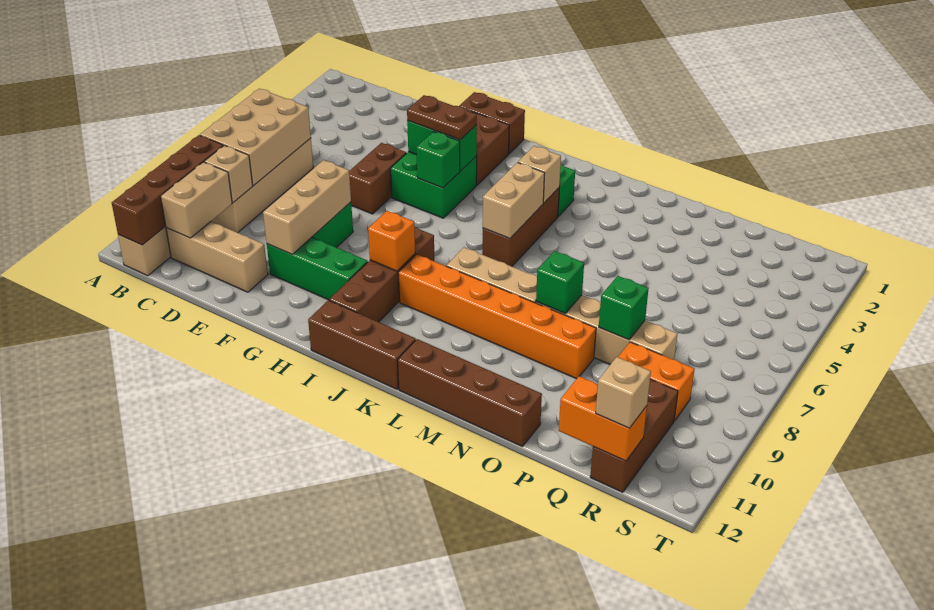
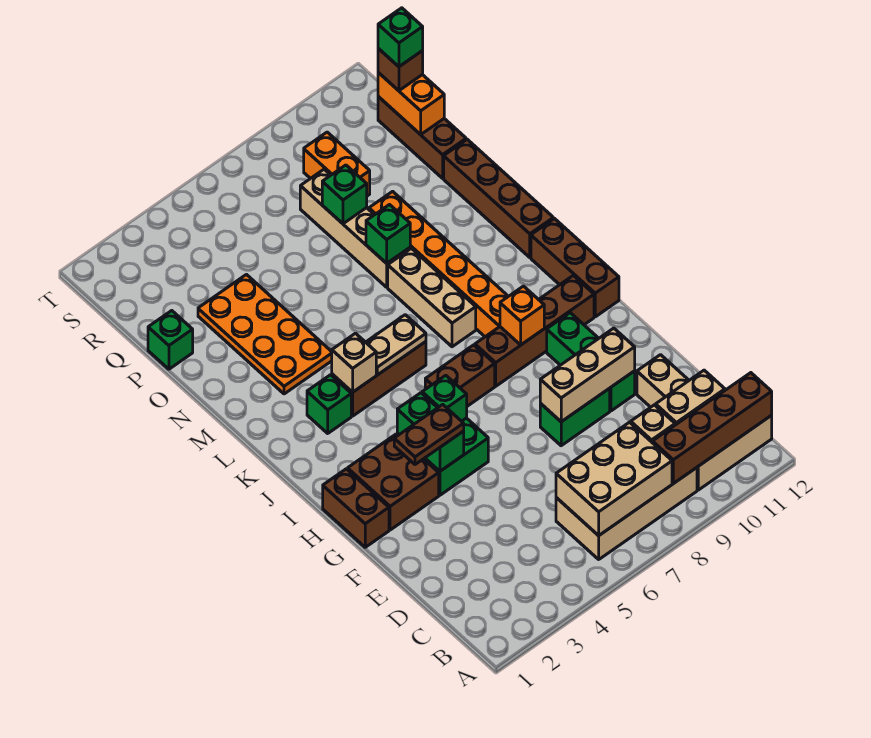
brown brick F5:F6 level 1 -> brown brick I6:I7 level 1
brown plate G4:H4 level 3 -> brown plate G3:G4 level 3
tan brick K5:K6 level 2 -> tan plate K5:K6 level 2
none -> orange plate M3:P4 level 1
none -> green brick P1 level 1
brown brick R10:R12 level 1 -> brown brick P12:R12 level 1
tan brick R12 level 3 -> brown brick R12 level 3
none -> green brick R12 level 4

